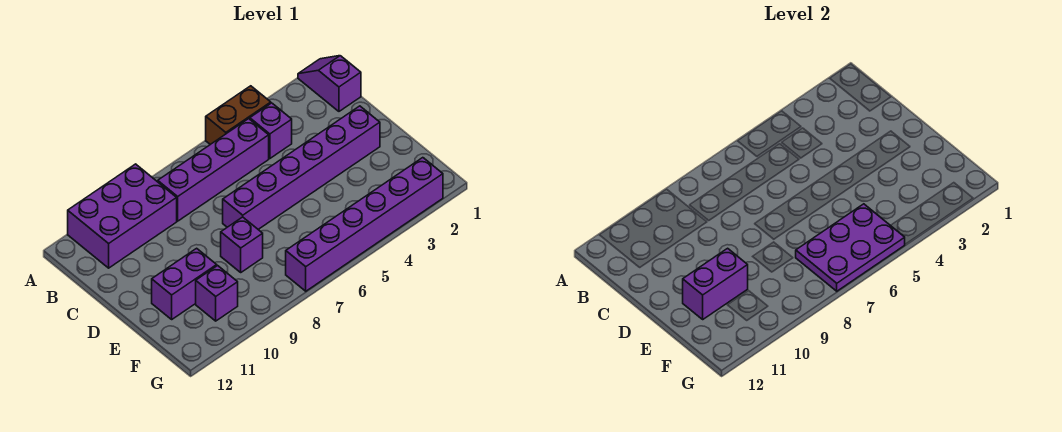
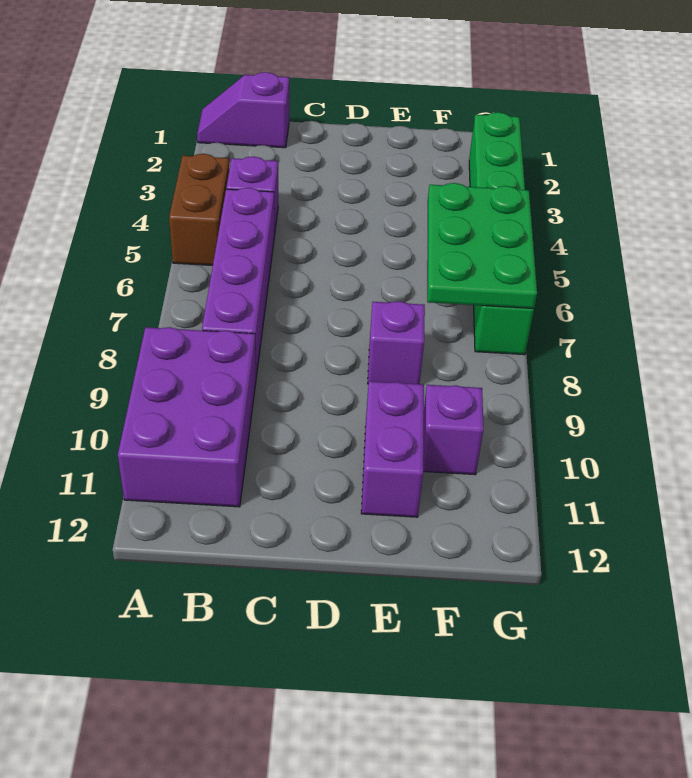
purple brick D2:D7 level 1 -> none
purple brick E10:E11 level 2 -> none
purple plate F5:G7 level 2 -> green plate F5:G7 level 2
purple brick G2:G7 level 1 -> green brick G2:G7 level 1

